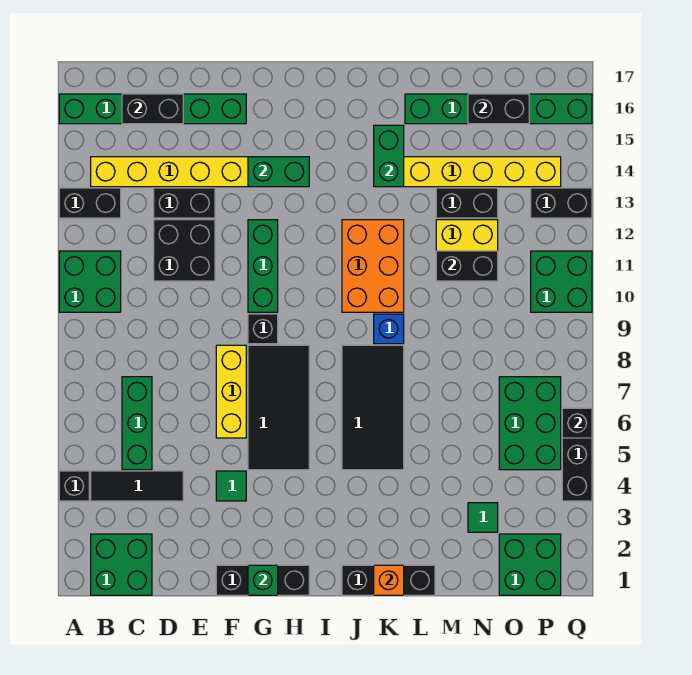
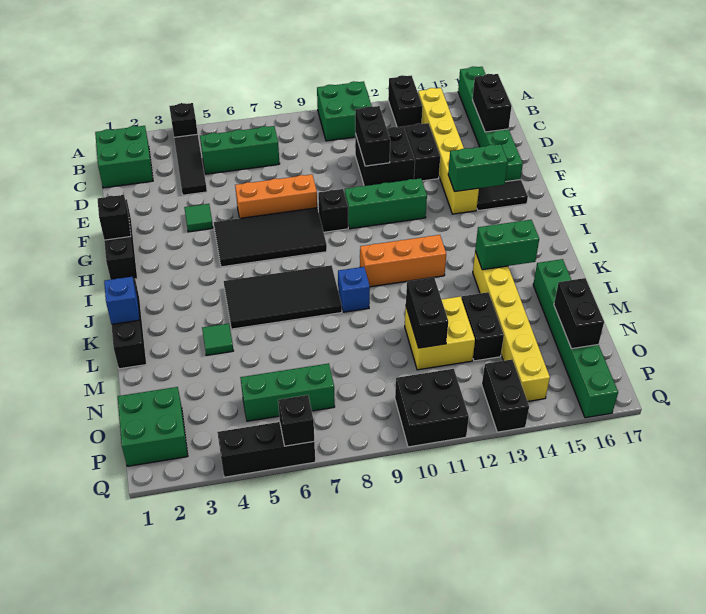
none -> black brick D11:E11 level 2
yellow brick F6:F8 level 1 -> orange brick F6:F8 level 1
green brick G1 level 2 -> black brick G1 level 2
green brick G14:H14 level 2 -> green brick G14:G15 level 2
none -> black tile G15:G16 level 1
orange brick J10:K12 level 1 -> orange brick J10:J12 level 1
orange brick K1 level 2 -> blue brick K1 level 2
green tile N3 level 1 -> green tile L4 level 1
green brick O5:P7 level 1 -> green brick O5:O7 level 1
green brick P10:Q11 level 1 -> black brick P10:Q11 level 1

